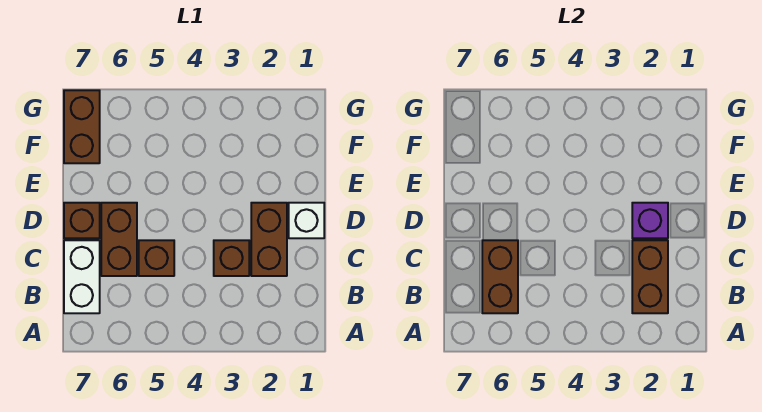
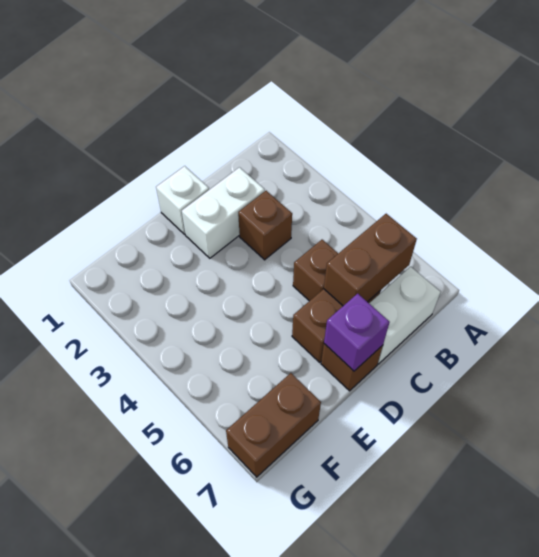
brown brick B2:C2 level 2 -> none
brown brick C2:D2 level 1 -> white brick C2:D2 level 1
purple brick D2 level 2 -> purple brick D7 level 2

